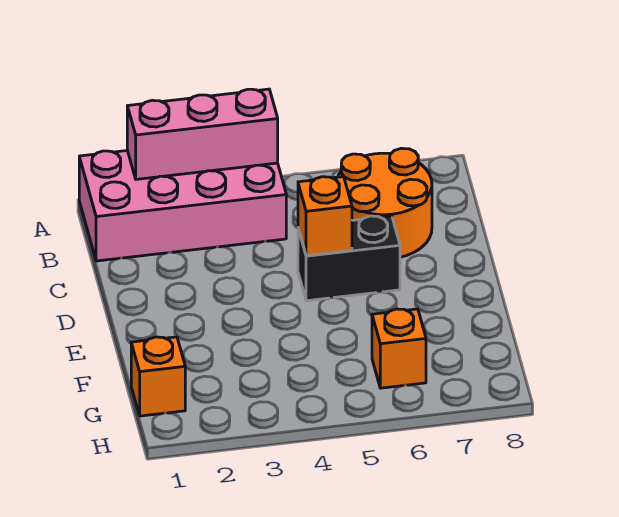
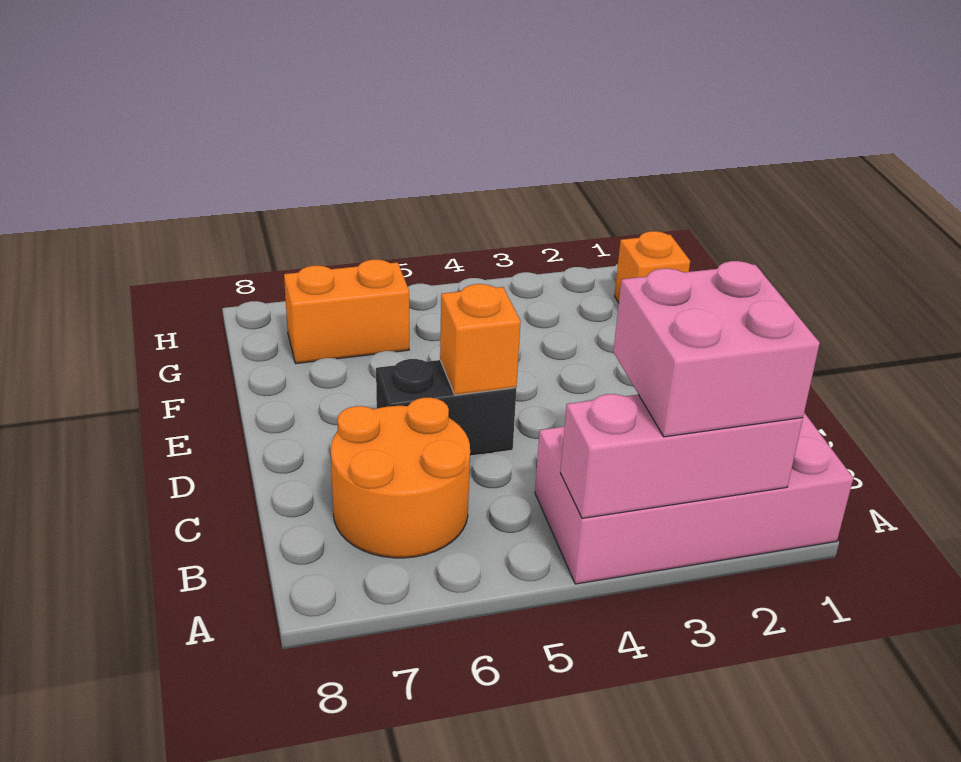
none -> pink brick A2:B3 level 3
orange brick G6 level 1 -> orange brick G6:G7 level 1

